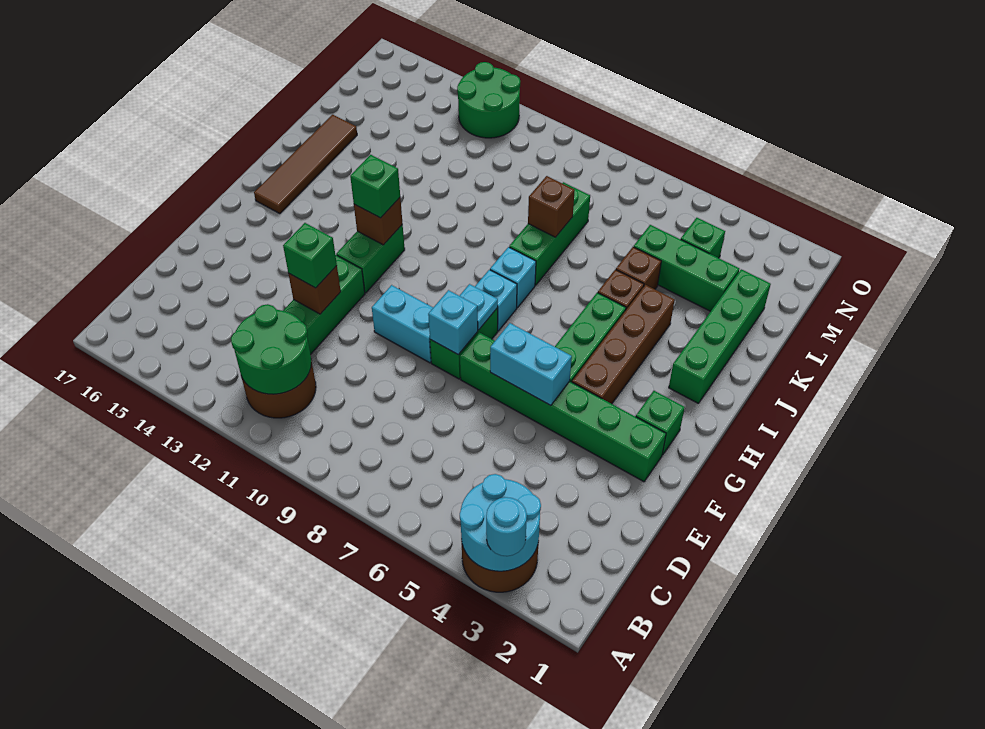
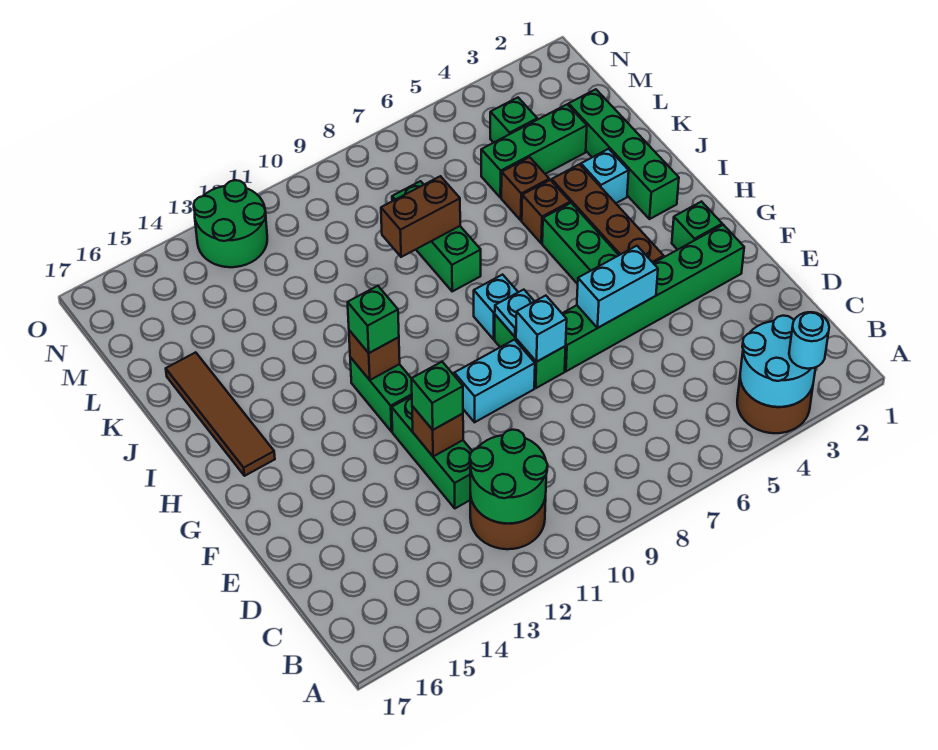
cyan brick I8 level 1 -> cyan brick J3 level 1
brown brick K8 level 2 -> brown brick K8:K9 level 2

